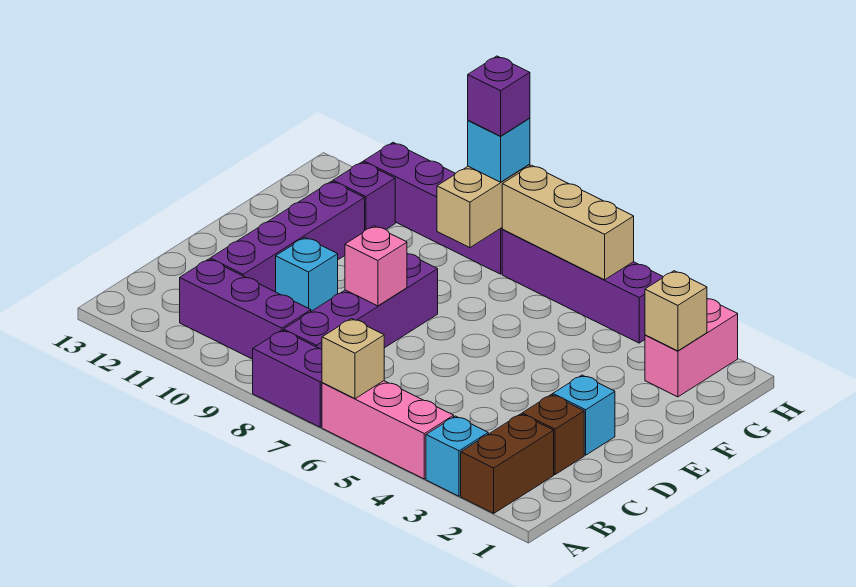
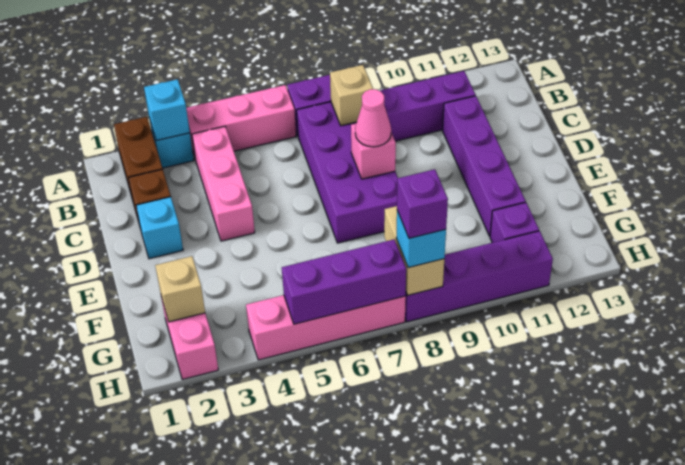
tan brick A6 level 2 -> tan brick B8 level 2
none -> pink brick B4:D4 level 1
purple brick B8:E8 level 1 -> purple brick B7:E8 level 1
none -> pink cone D8 level 3
cyan brick D10 level 1 -> cyan brick A3 level 2
purple brick H4:H7 level 1 -> pink brick H4:H7 level 1
tan brick H5:H7 level 2 -> purple brick H5:H7 level 2

